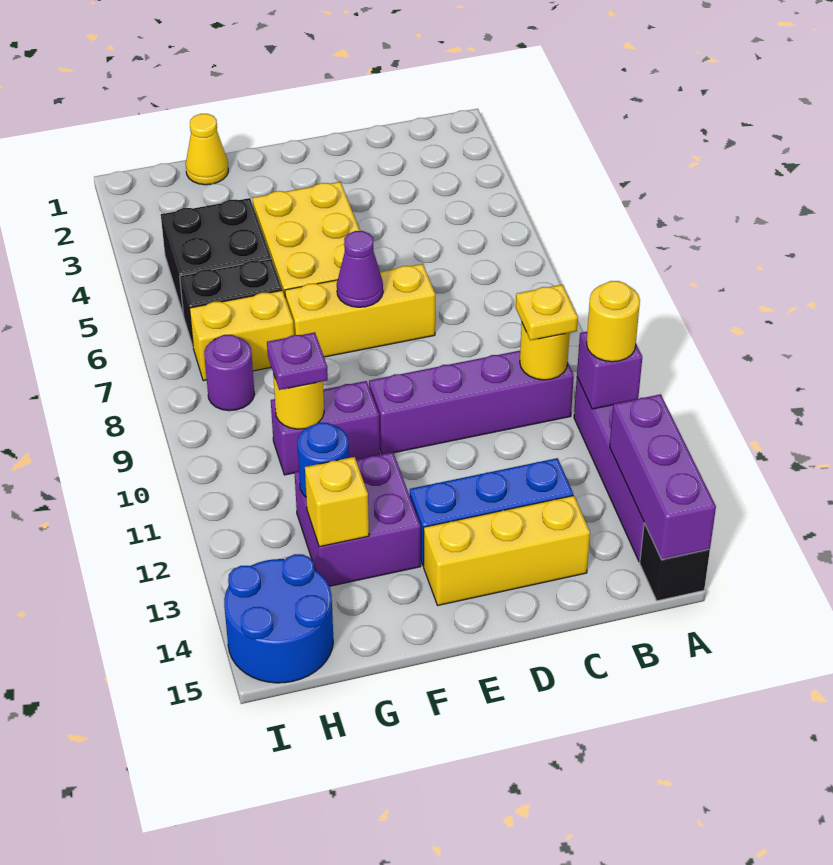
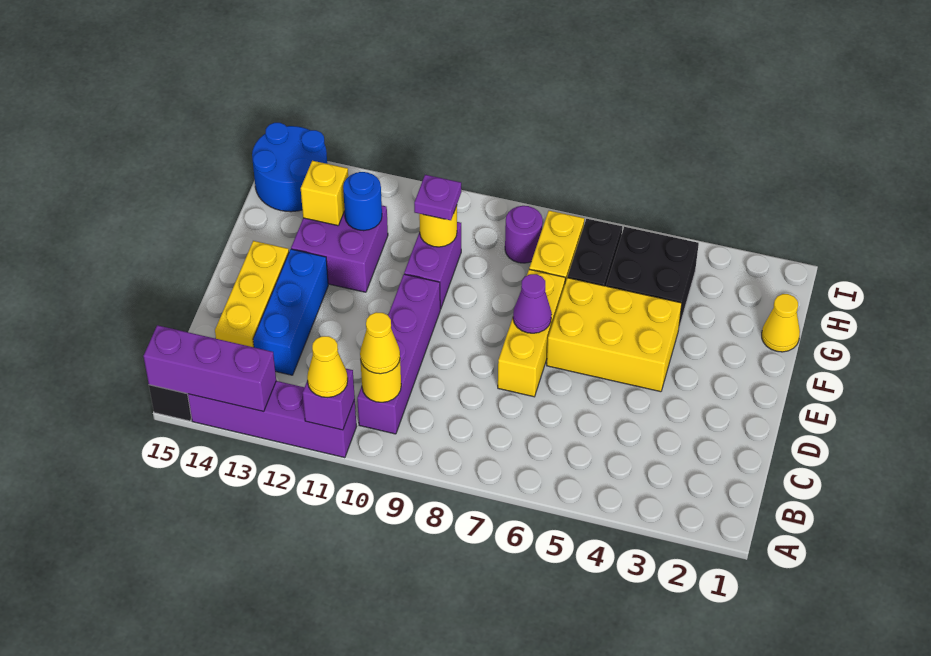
yellow round brick A11 level 3 -> yellow cone A11 level 3
yellow plate B10 level 3 -> yellow cone B10 level 3

